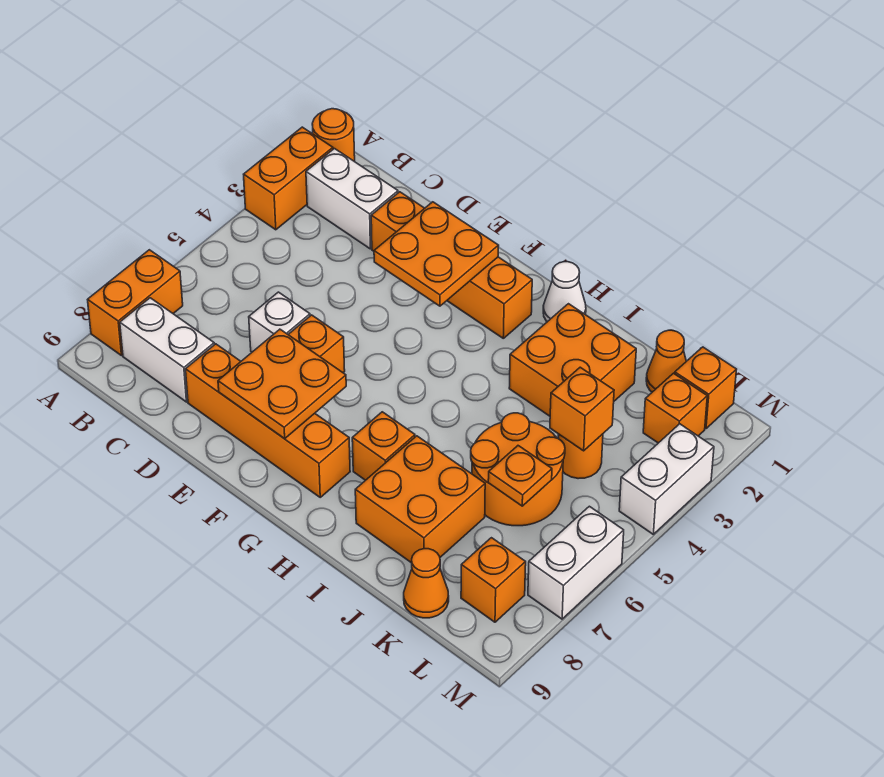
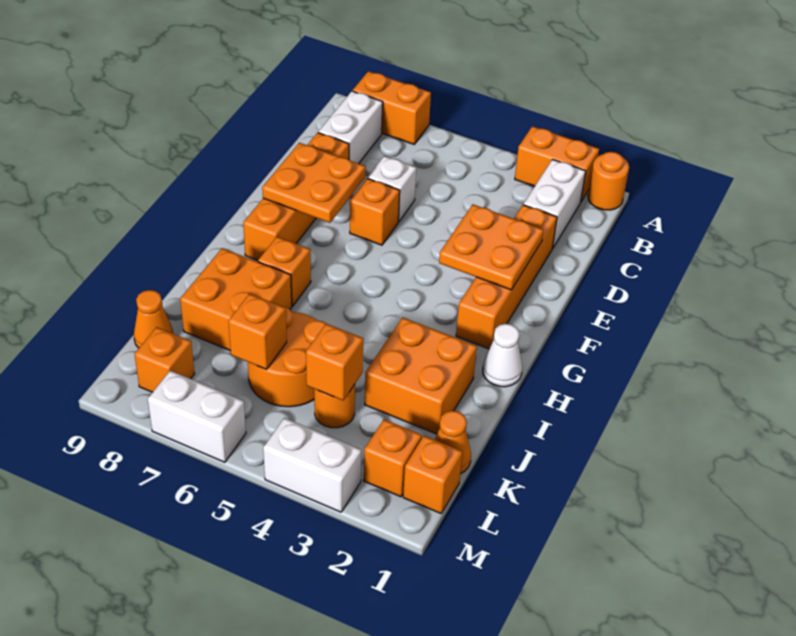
orange plate K6 level 2 -> orange brick K6 level 2

